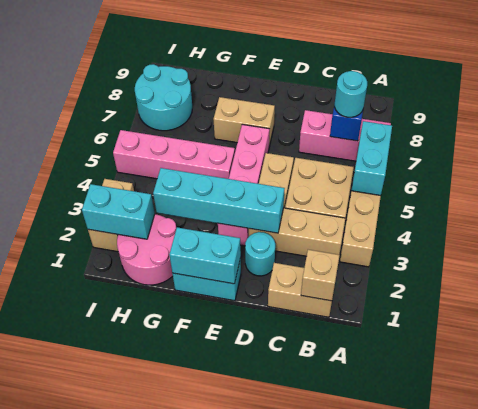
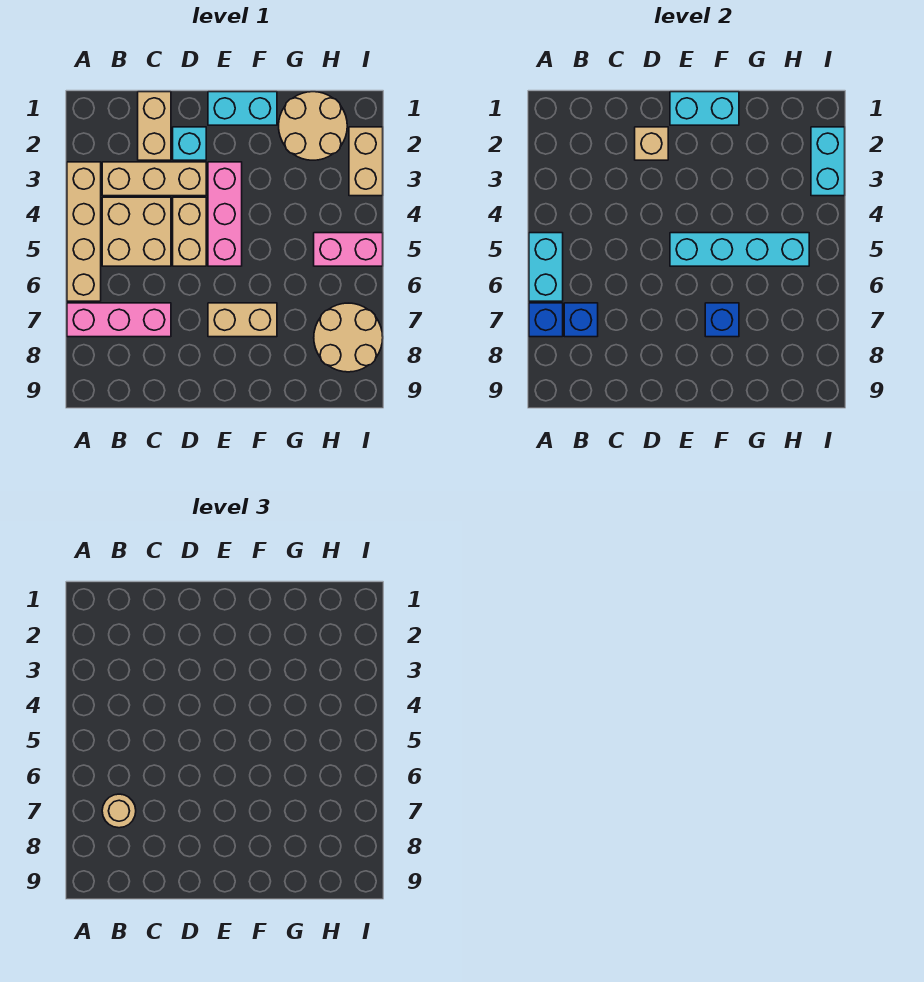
none -> blue brick A7 level 2
tan brick B1:C1 level 1 -> tan brick C1:C2 level 1
tan brick B1 level 2 -> tan brick D2 level 2
cyan round brick B7 level 3 -> tan round brick B7 level 3
cyan round brick D2 level 1 -> cyan brick D2 level 1
cyan brick D3:G3 level 2 -> cyan brick E5:H5 level 2
pink brick E3:E6 level 1 -> pink brick E3:E5 level 1
pink brick F5:I5 level 1 -> pink brick H5:I5 level 1
none -> blue brick F7 level 2
pink round brick G1:H2 level 1 -> tan round brick G1:H2 level 1
cyan brick H2:I2 level 2 -> cyan brick I2:I3 level 2
cyan round brick H7:I8 level 1 -> tan round brick H7:I8 level 1

